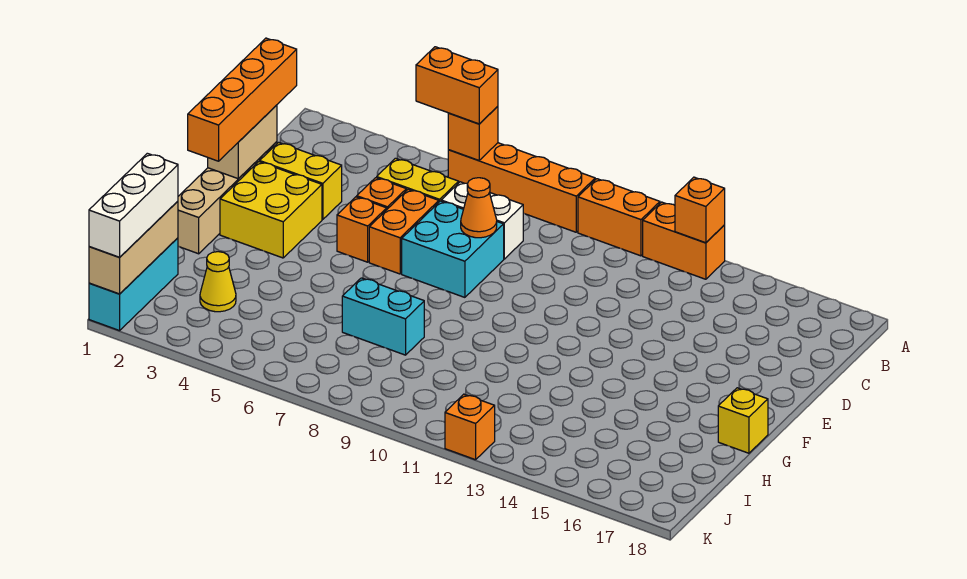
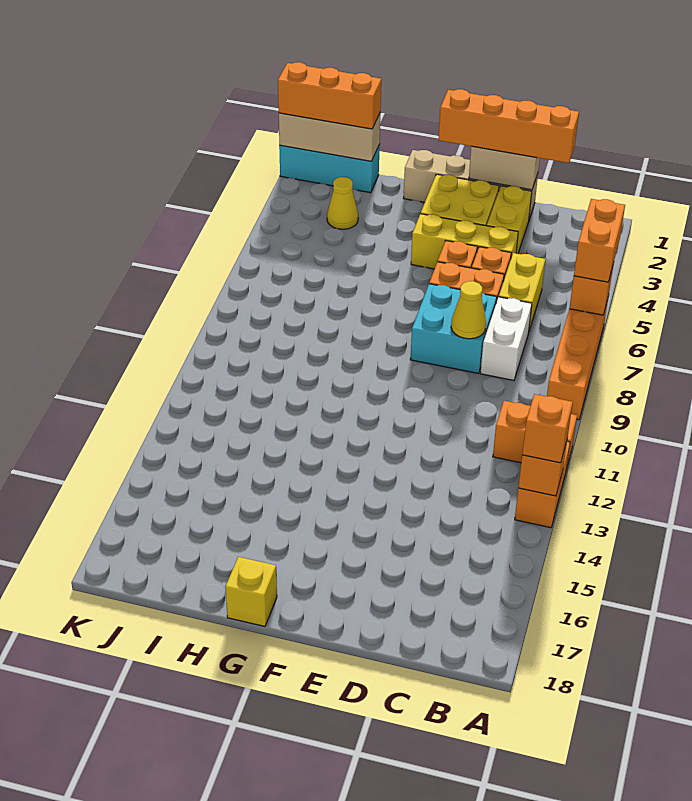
orange brick A10:A11 level 1 -> orange brick A11:B11 level 1
none -> yellow brick D4:F4 level 1
orange cone D8 level 2 -> yellow cone D8 level 2
cyan brick H7:H8 level 1 -> none
white brick I1:K1 level 3 -> orange brick I1:K1 level 3
orange brick K12 level 1 -> orange brick A13 level 3

